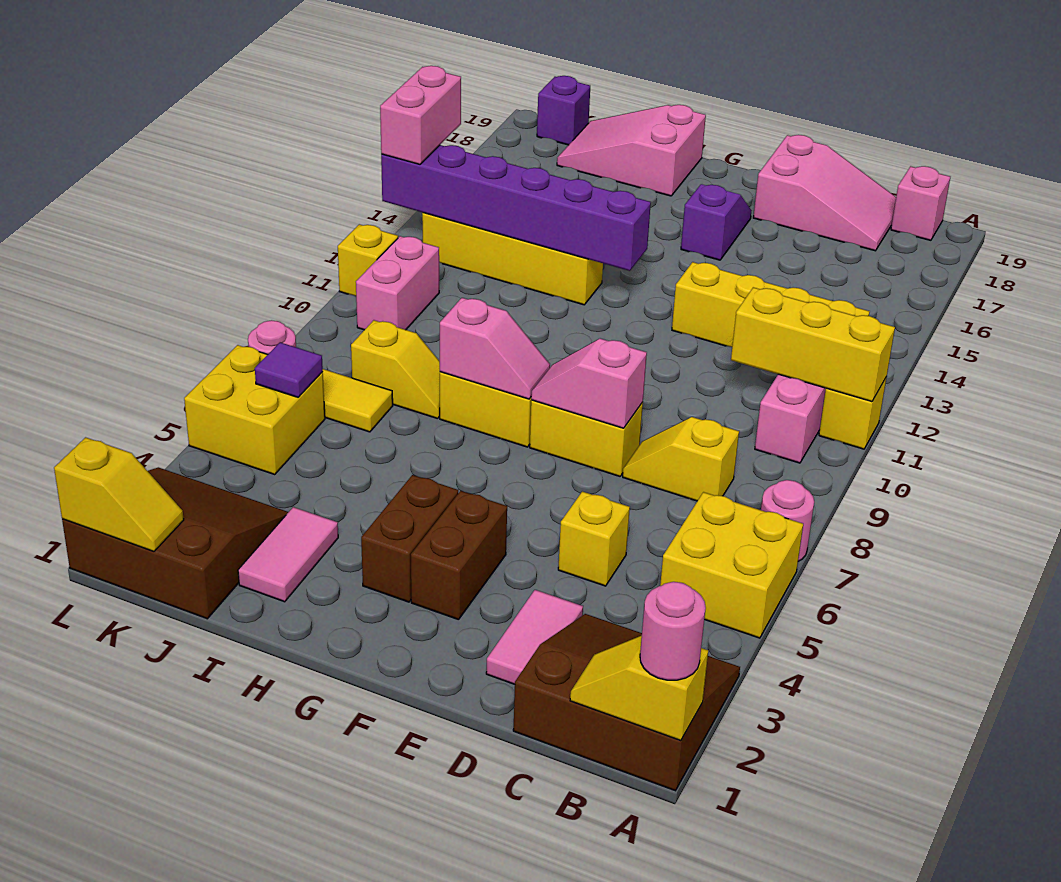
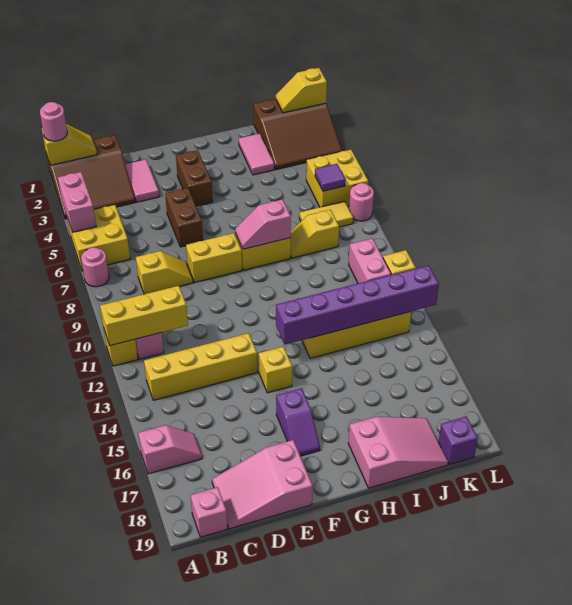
yellow brick D5 level 1 -> yellow brick F14 level 1
pink slope E8:F8 level 2 top E -> pink slope A16:B16 level 1 top A
brown brick G3:G4 level 1 -> brown brick E5:E6 level 1
pink brick L13:L14 level 3 -> pink brick A4:A5 level 2

